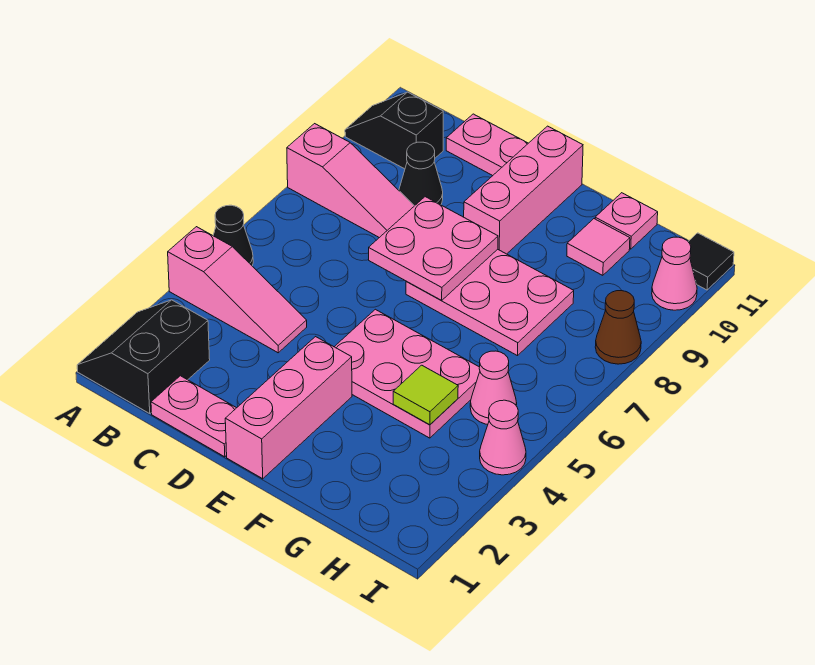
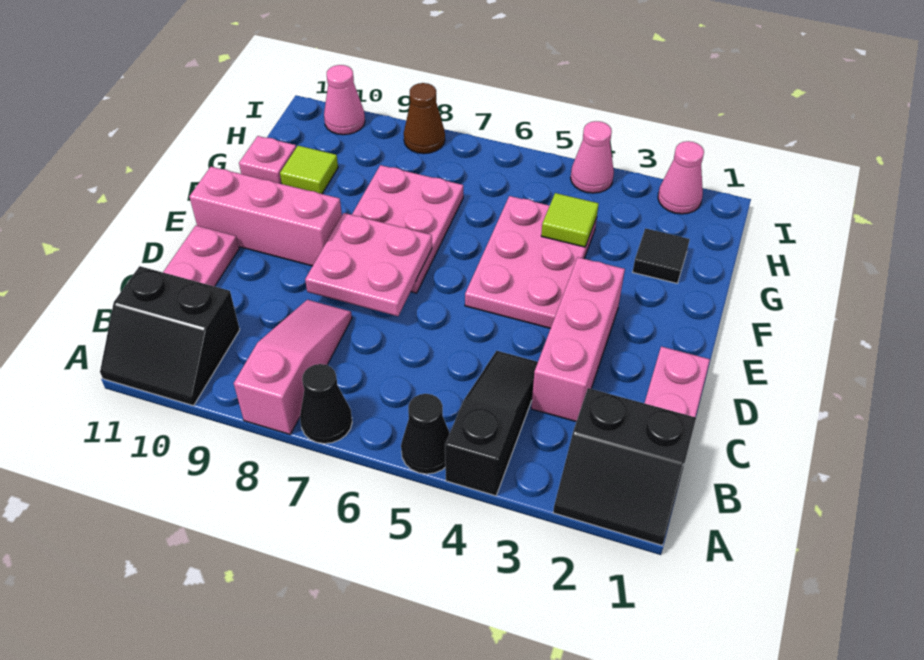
pink slope A4:C4 level 1 top A -> black slope A4:C4 level 1 top A
black slope A10:B10 level 1 top B -> black slope A10:B11 level 1 top B
black cone C9 level 1 -> black cone A7 level 1
pink brick E1:E3 level 1 -> pink brick C3:E3 level 1
pink tile G10 level 1 -> lime tile G10 level 1
pink cone H5 level 1 -> pink cone I2 level 1
black tile I11 level 1 -> black tile G2 level 1

